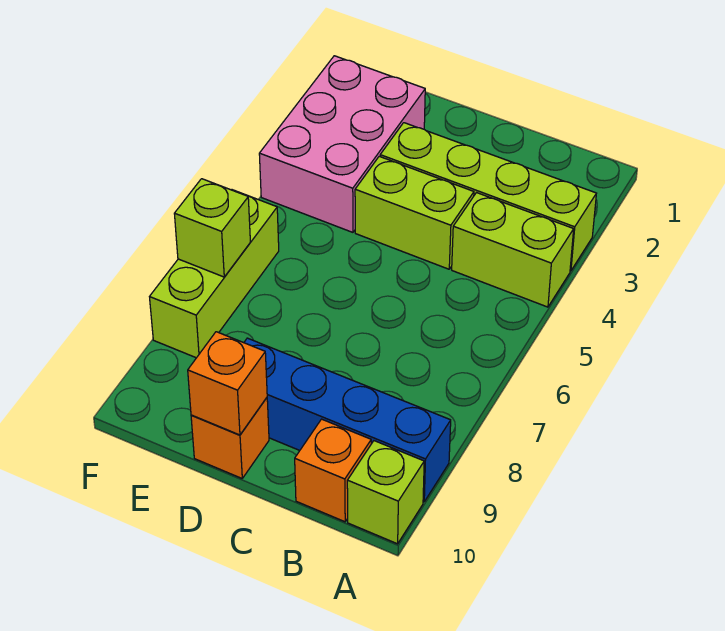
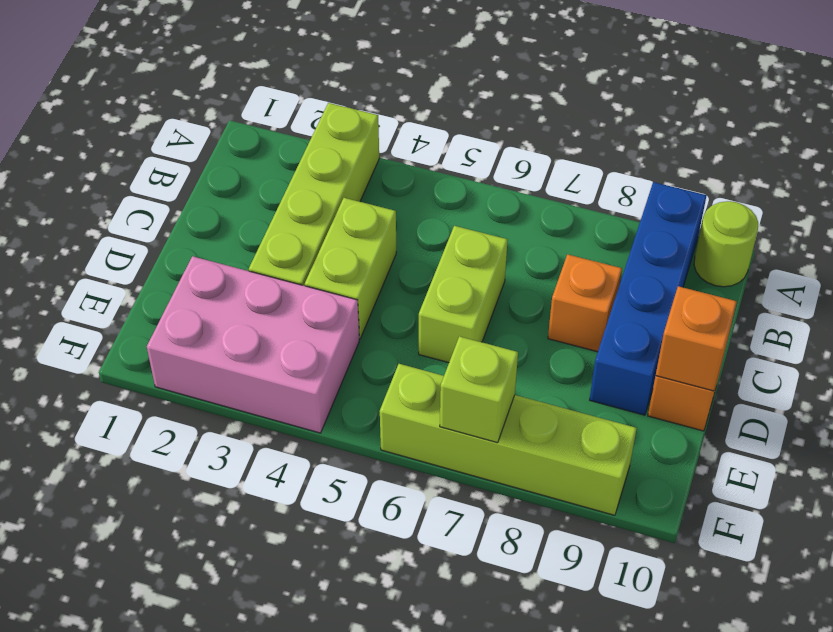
lime brick A4:B4 level 1 -> lime brick C6:D6 level 1
lime brick A10 level 1 -> lime round brick A10 level 1
orange brick B10 level 1 -> orange brick C8 level 1
lime brick F6:F8 level 1 -> lime brick F6:F9 level 1

